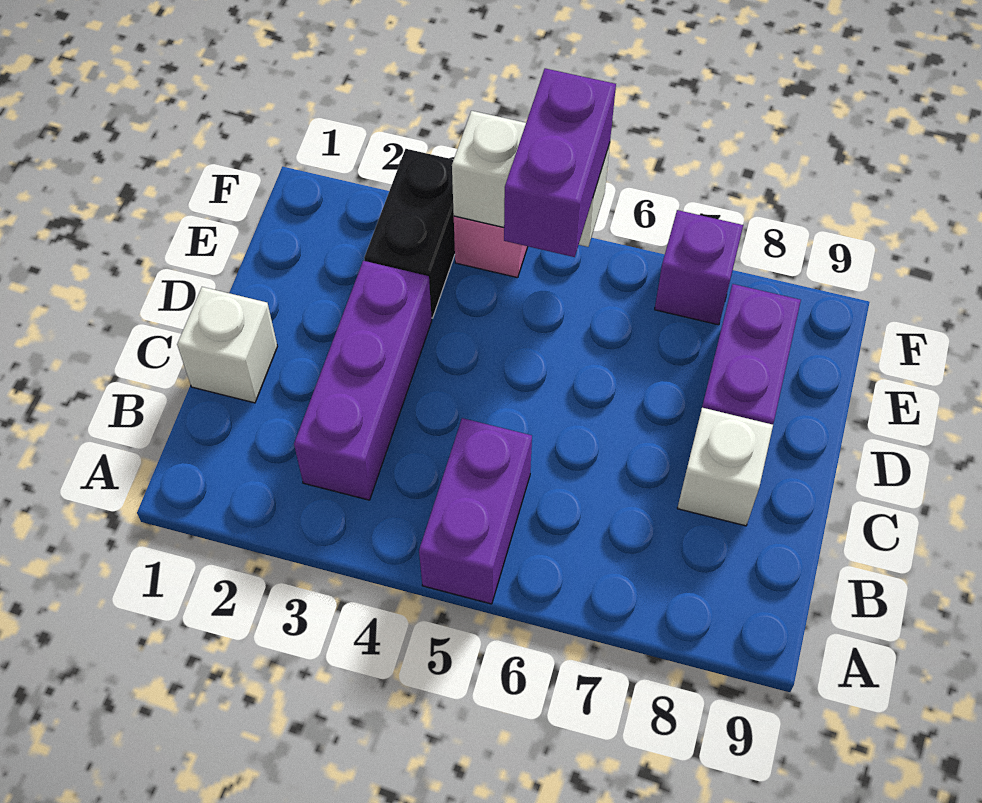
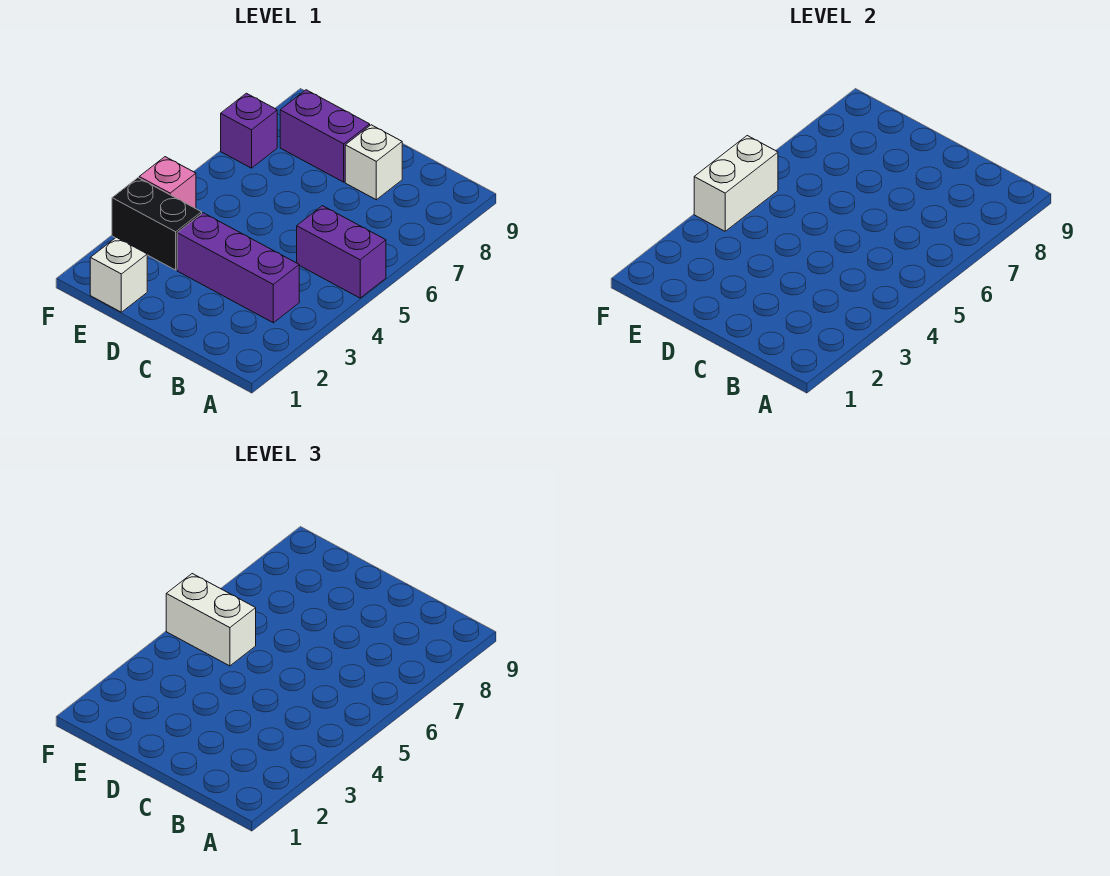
white brick C1 level 1 -> white brick E1 level 1
purple brick E5:F5 level 3 -> white brick E5:F5 level 3

